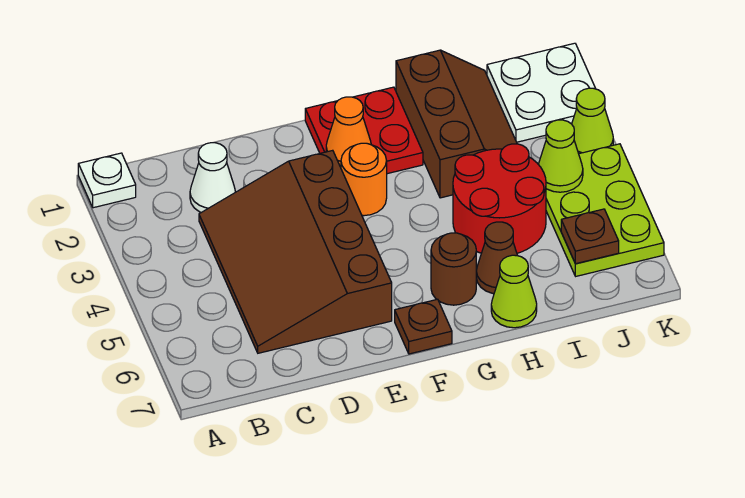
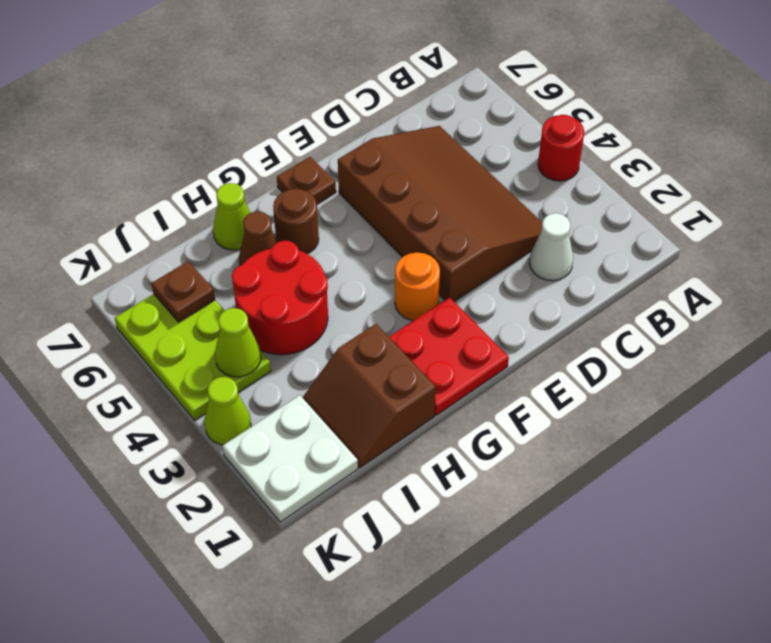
white plate A1 level 1 -> none
none -> red round brick A4 level 1
orange cone F2 level 2 -> none
brown slope H1:I3 level 1 top H -> brown slope H1:I2 level 1 top H

